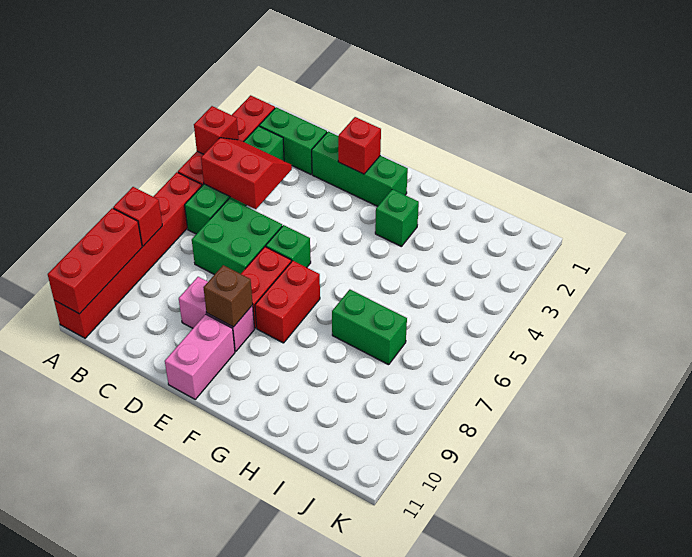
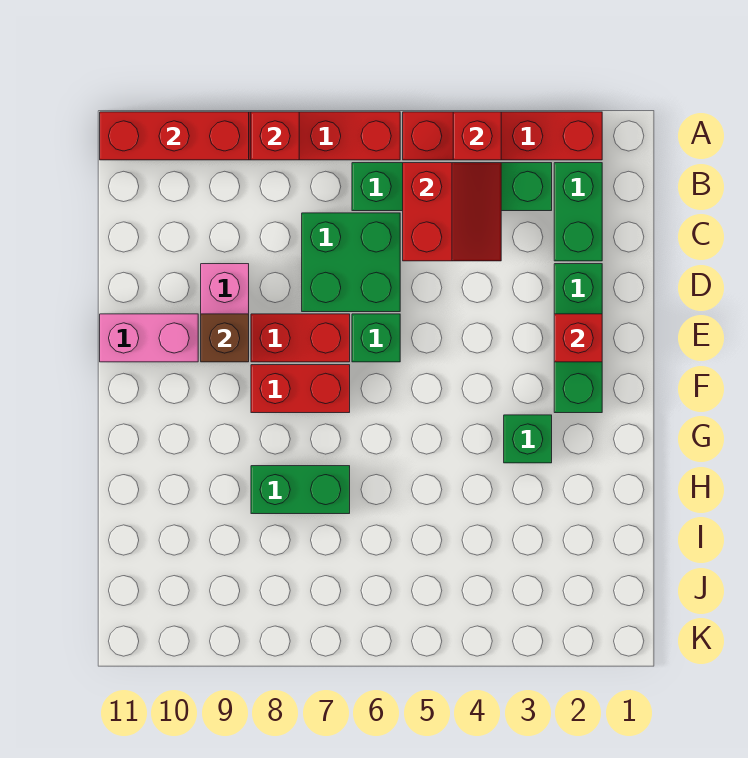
green brick H7:I7 level 1 -> green brick H7:H8 level 1

